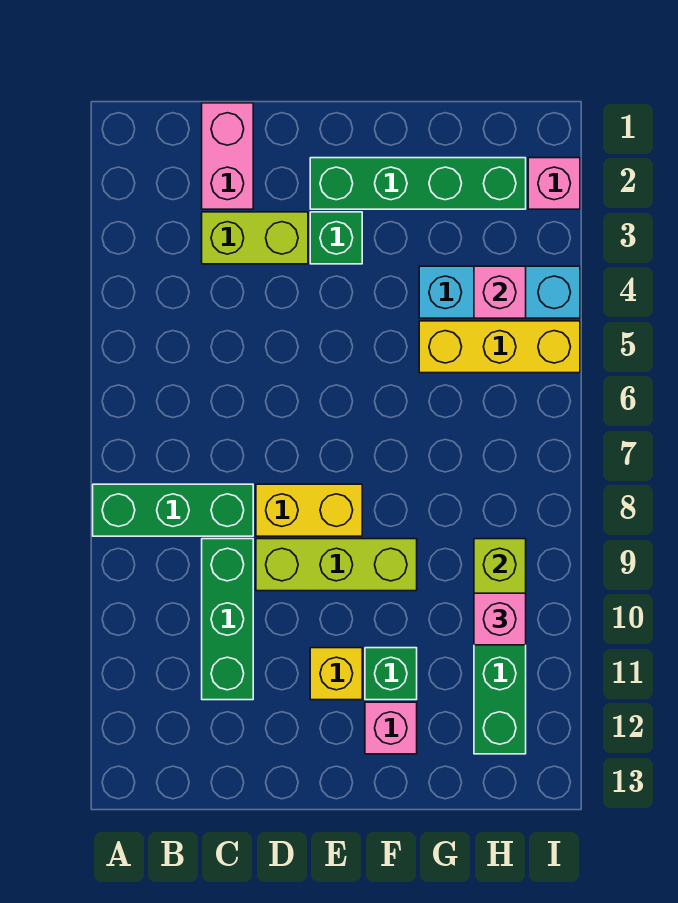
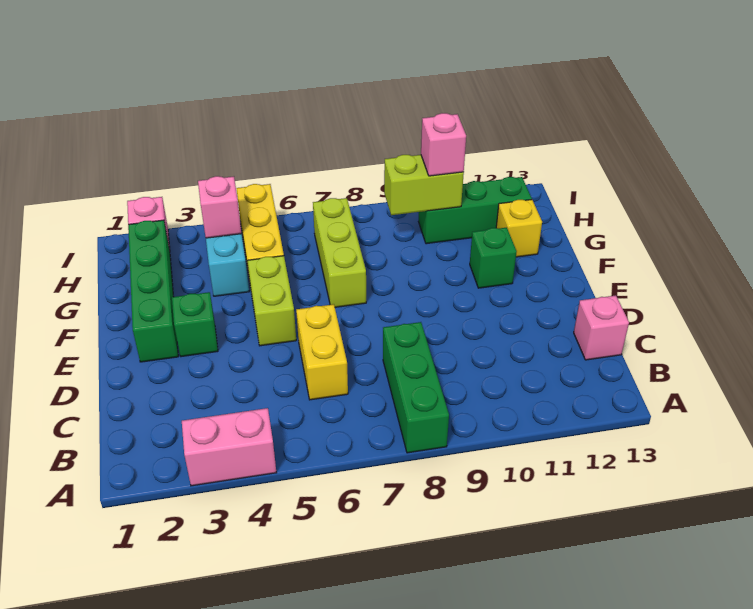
pink brick C1:C2 level 1 -> pink brick A3:A4 level 1
lime brick C3:D3 level 1 -> lime brick E5:F5 level 1
green brick C9:C11 level 1 -> none
yellow brick D8:E8 level 1 -> yellow brick C6:D6 level 1
lime brick D9:F9 level 1 -> lime brick F7:H7 level 1
yellow brick E11 level 1 -> yellow brick G12 level 1
pink brick F12 level 1 -> pink brick C13 level 1

